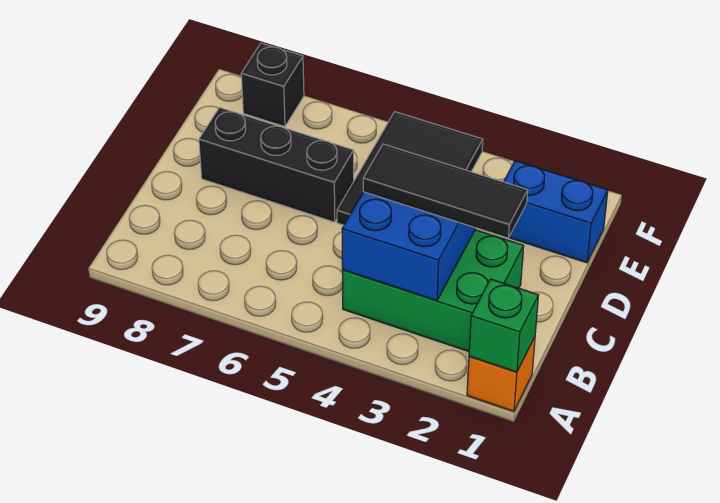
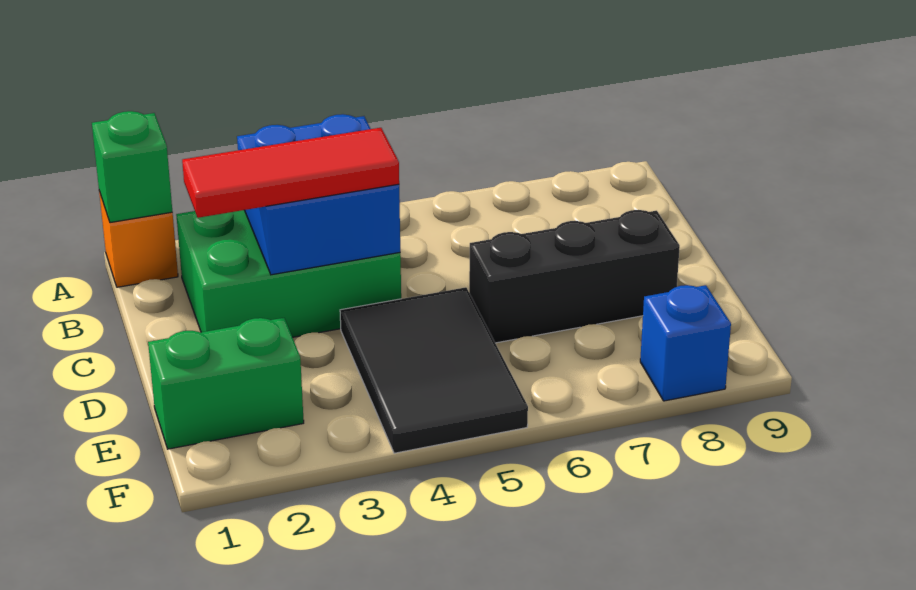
black tile C2:C4 level 3 -> red tile C2:C4 level 3
blue brick E1:E2 level 1 -> green brick E1:E2 level 1
black brick F8 level 1 -> blue brick F8 level 1

